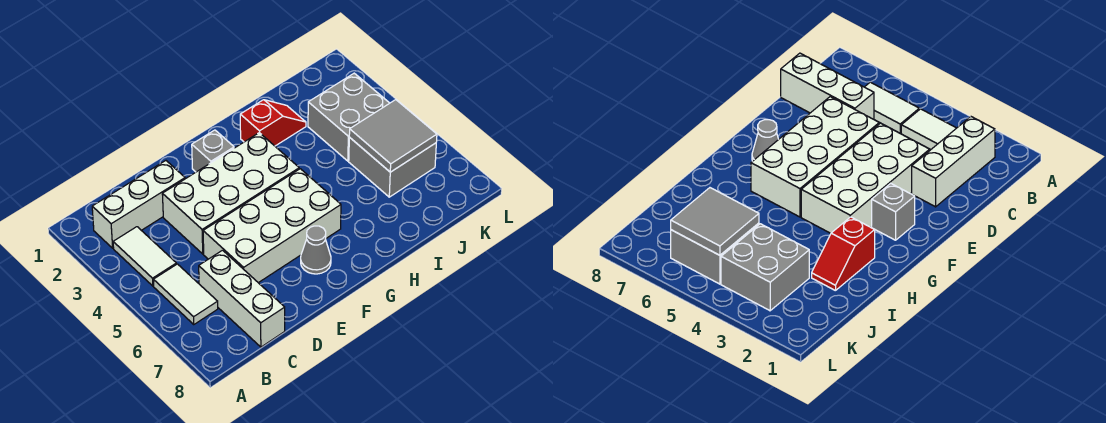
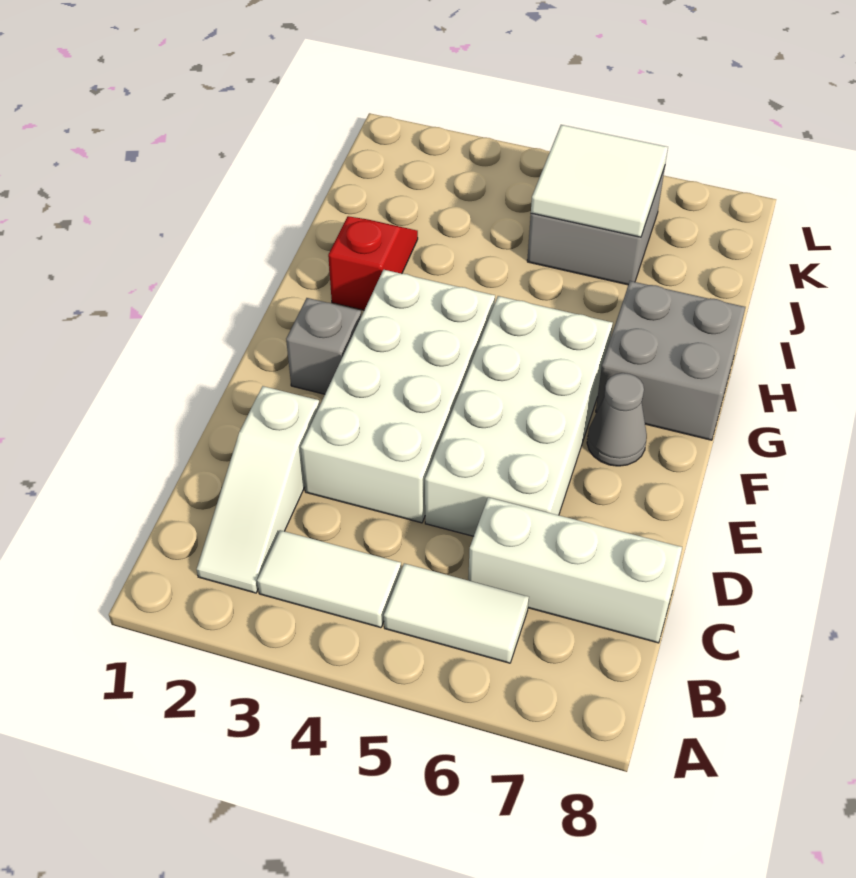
white brick B2:D2 level 1 -> white slope B2:D2 level 1 top D
grey brick J3:K4 level 1 -> grey brick G7:H8 level 1
grey tile J5:K6 level 2 -> white tile J5:K6 level 2

